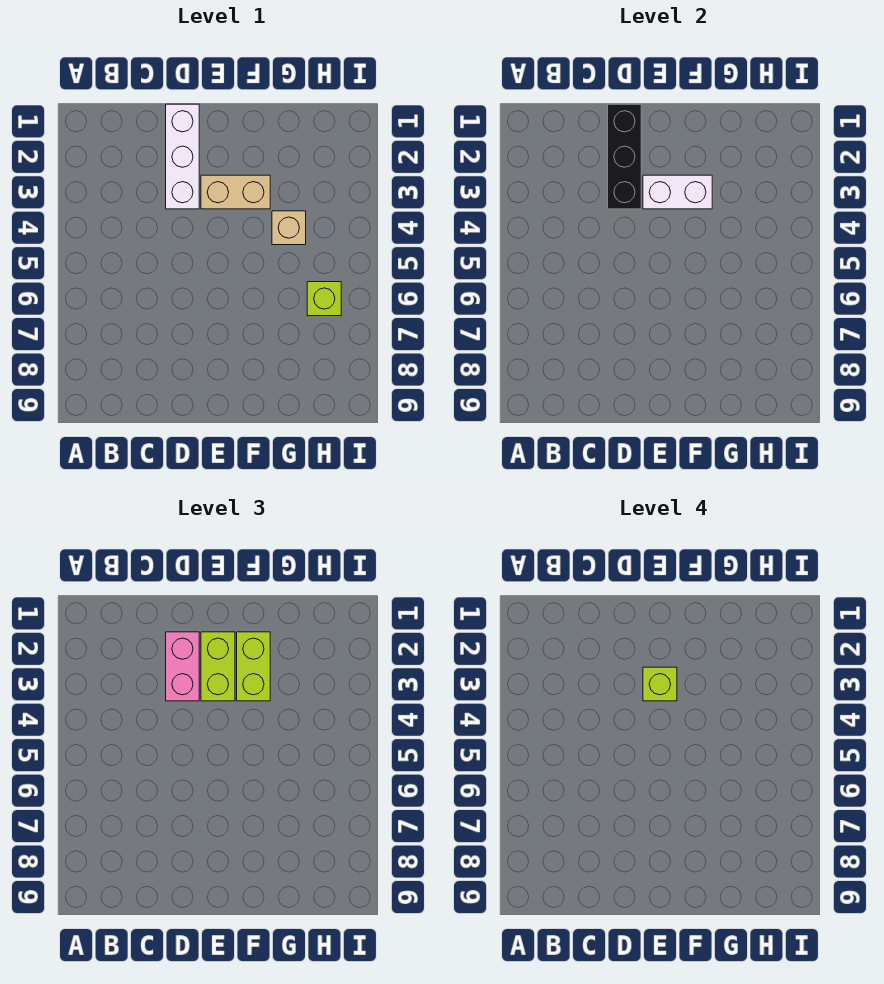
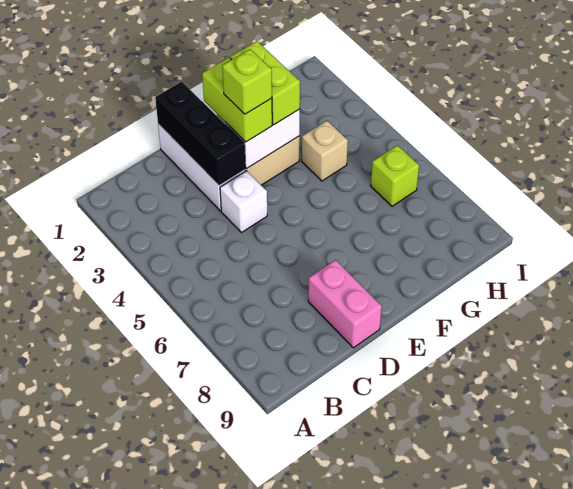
pink brick D2:D3 level 3 -> pink brick D8:D9 level 1
none -> white brick D4 level 1

